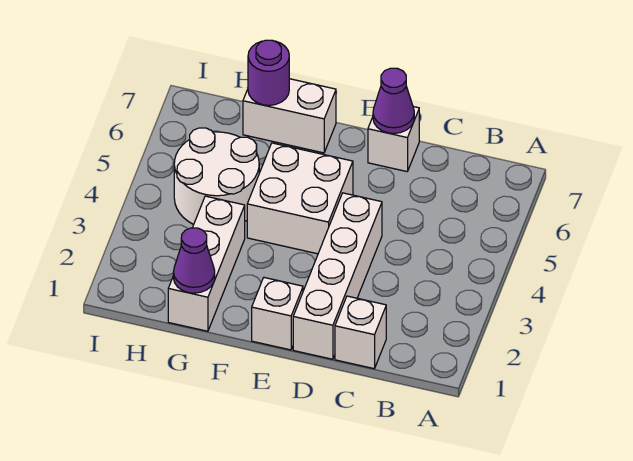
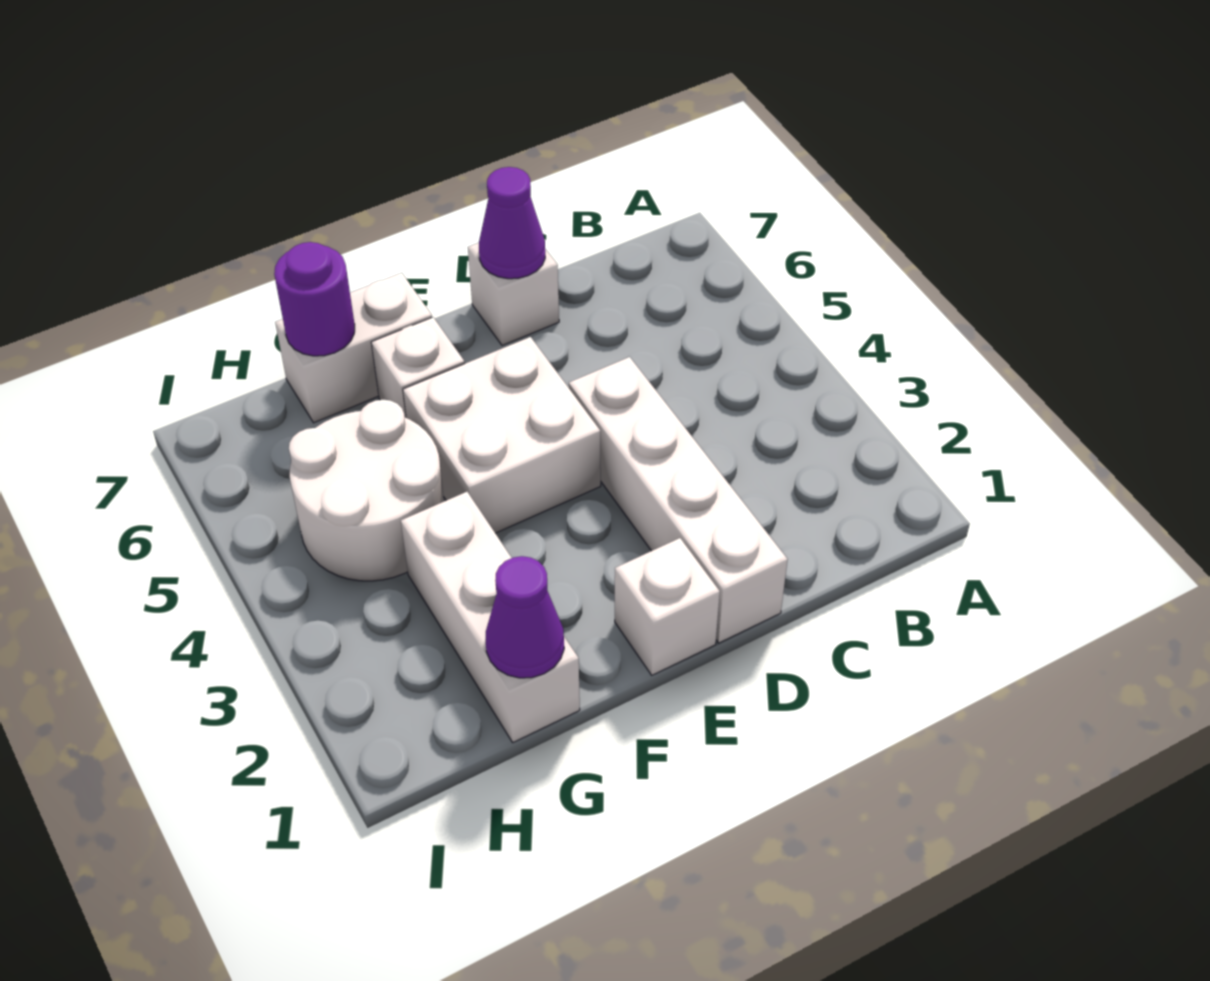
white brick C1 level 1 -> white brick F6 level 1

